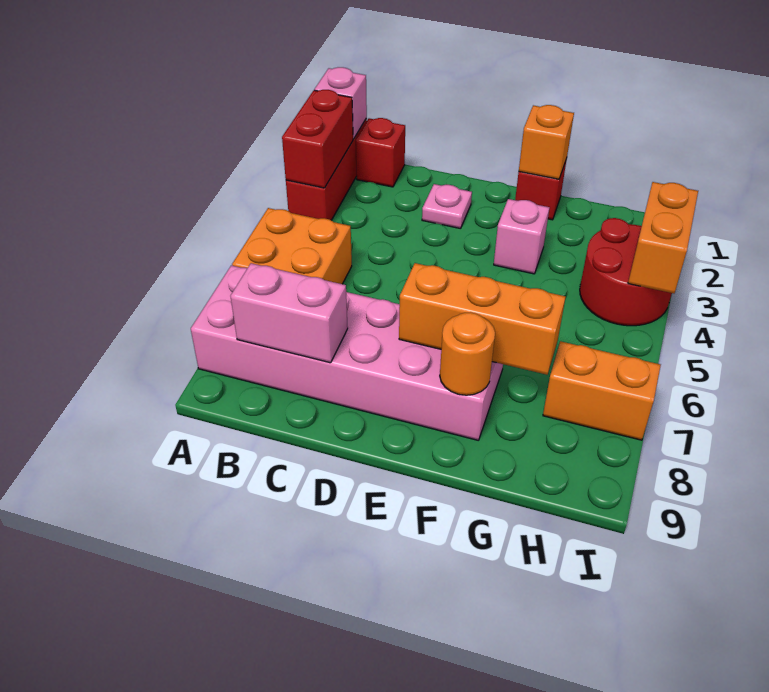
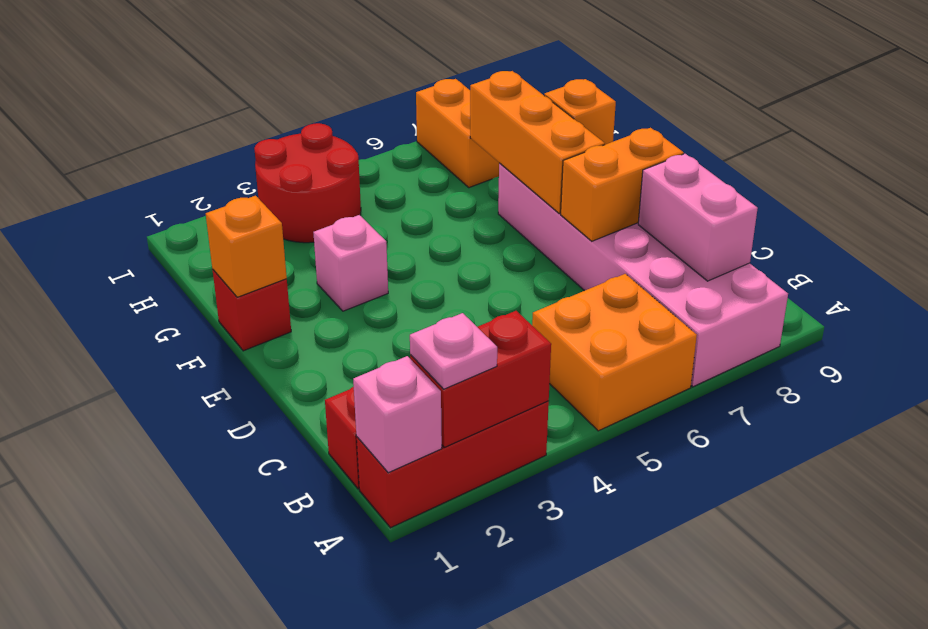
pink plate D2 level 1 -> pink plate A2 level 3
orange round brick F8 level 2 -> orange brick F8 level 2
orange brick I3:I4 level 2 -> orange brick D7:D8 level 2

